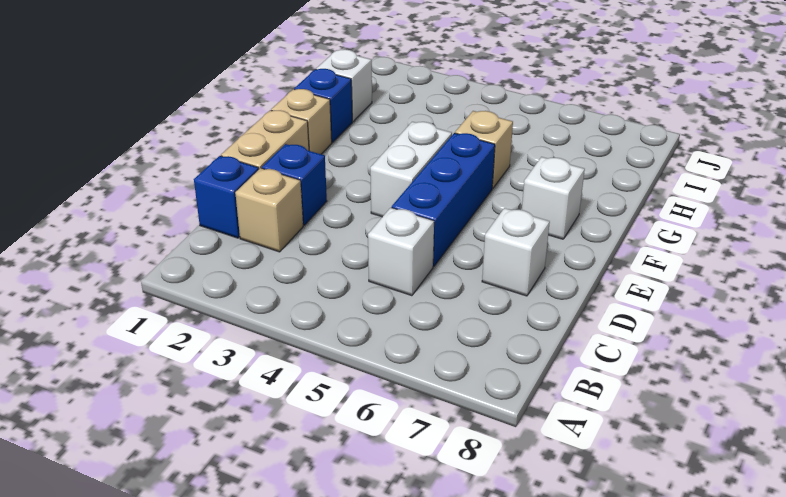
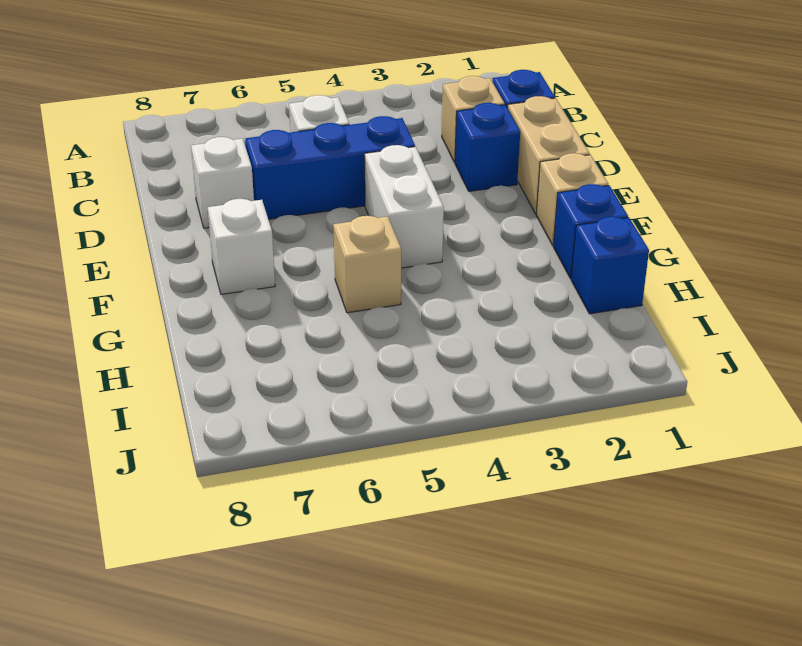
blue brick D5:F5 level 1 -> blue brick D4:D6 level 1
white brick H1 level 1 -> blue brick H1 level 1

